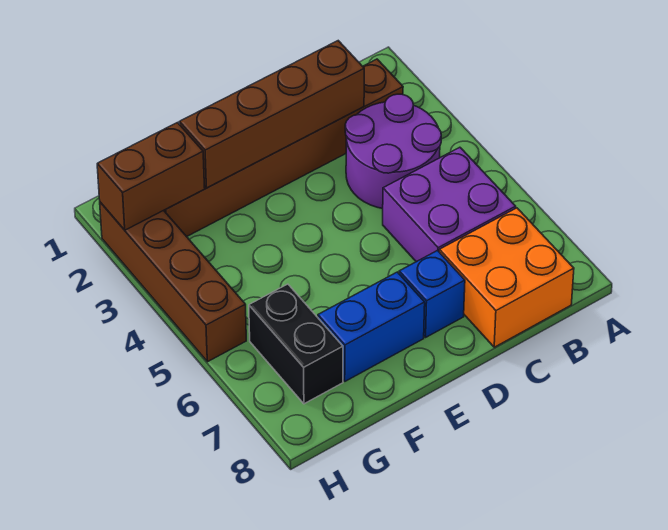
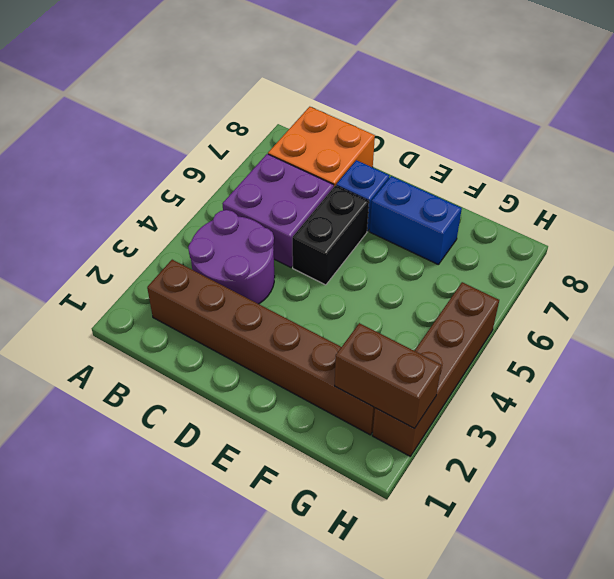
brown brick C2:F2 level 2 -> none
black brick G6:G7 level 1 -> black brick D5:D6 level 1

